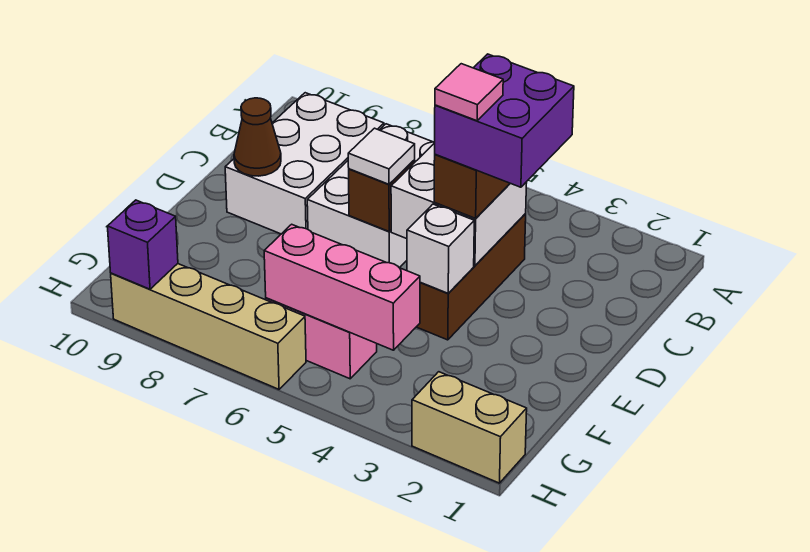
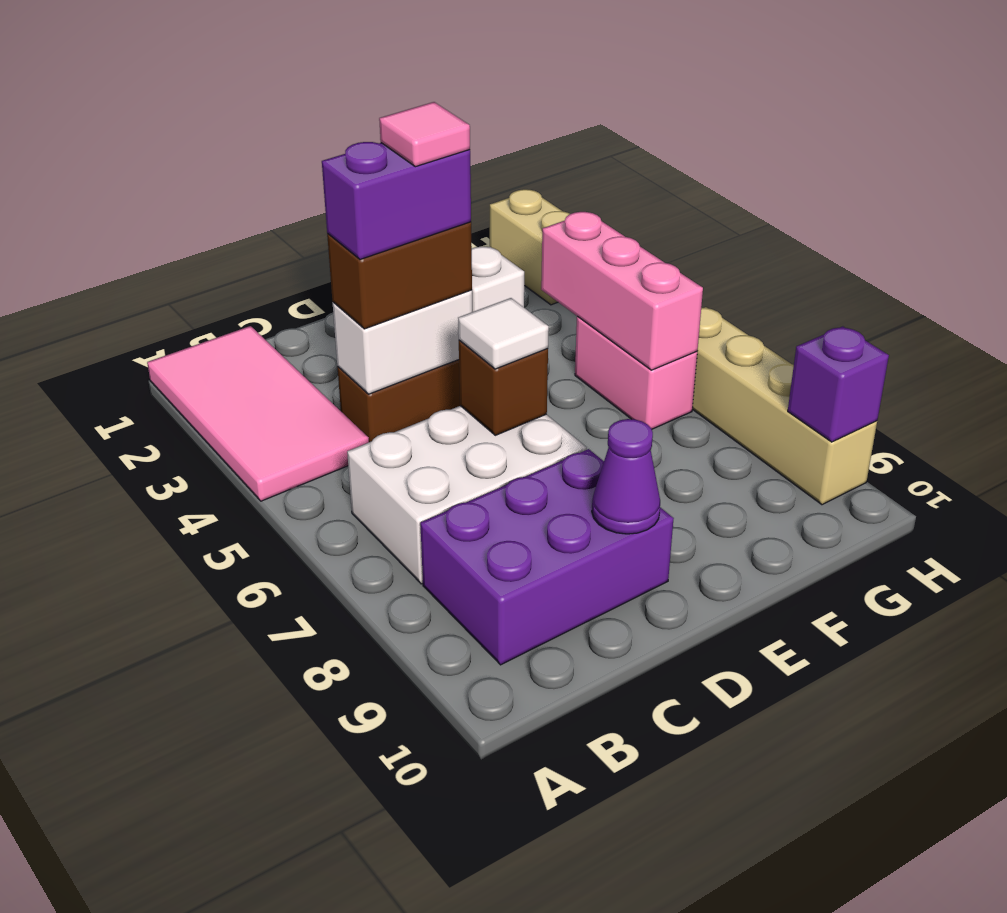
none -> pink tile A1:B4 level 1
white brick B8:D9 level 1 -> purple brick B8:D9 level 1
purple brick C3:D4 level 4 -> purple brick C4:D4 level 4
white brick C4:D5 level 2 -> white brick C4:D4 level 2
brown cone D9 level 2 -> purple cone D9 level 2

